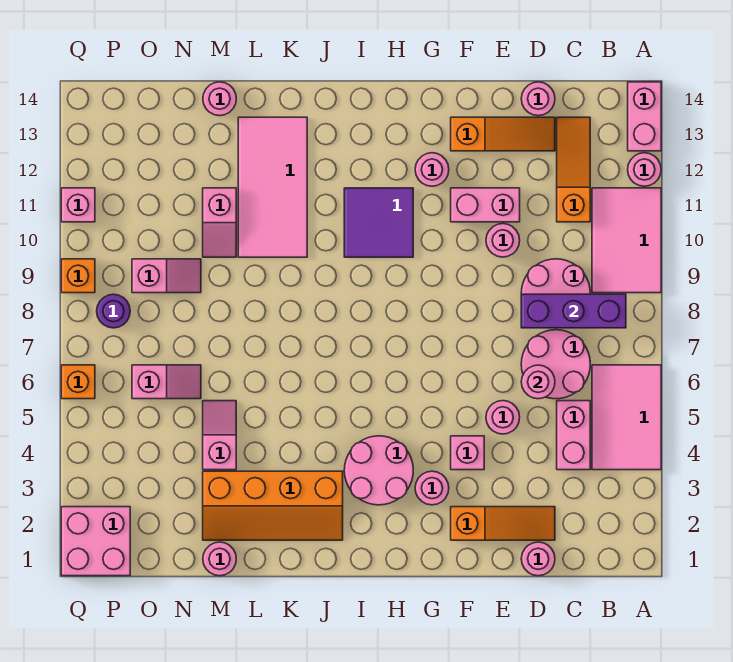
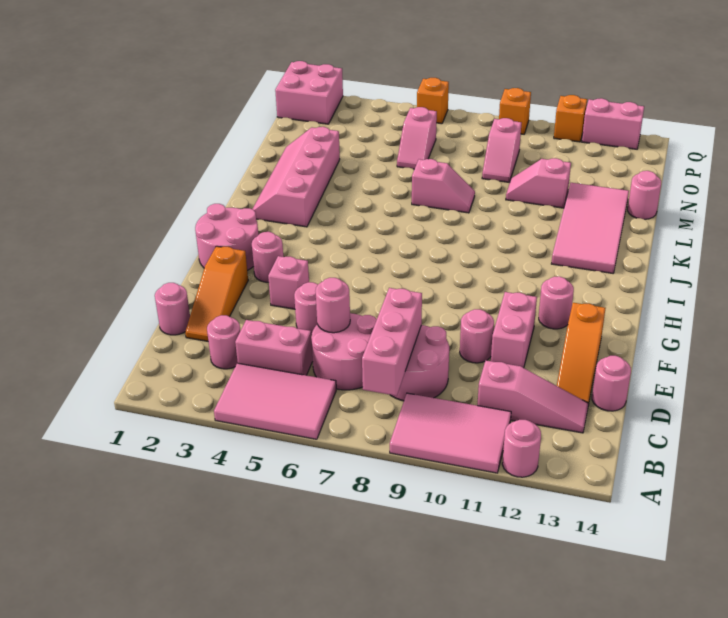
pink brick A13:A14 level 1 -> pink brick Q12:Q13 level 1
purple brick B8:D8 level 2 -> pink brick B8:D8 level 2
orange slope C11:C13 level 1 top 11 -> pink slope C11:C13 level 1 top 11
pink round brick H3:I4 level 1 -> pink round brick G1:H2 level 1
purple tile H10:I11 level 1 -> none
orange slope J2:M3 level 1 top 3 -> pink slope J2:M3 level 1 top 3
pink tile K10:L13 level 1 -> pink tile J12:M13 level 1
pink round brick M1 level 1 -> pink round brick C3 level 1
pink slope M4:M5 level 1 top 4 -> pink slope L7:L8 level 1 top 7
purple round brick P8 level 1 -> none
pink brick Q11 level 1 -> orange brick Q11 level 1

